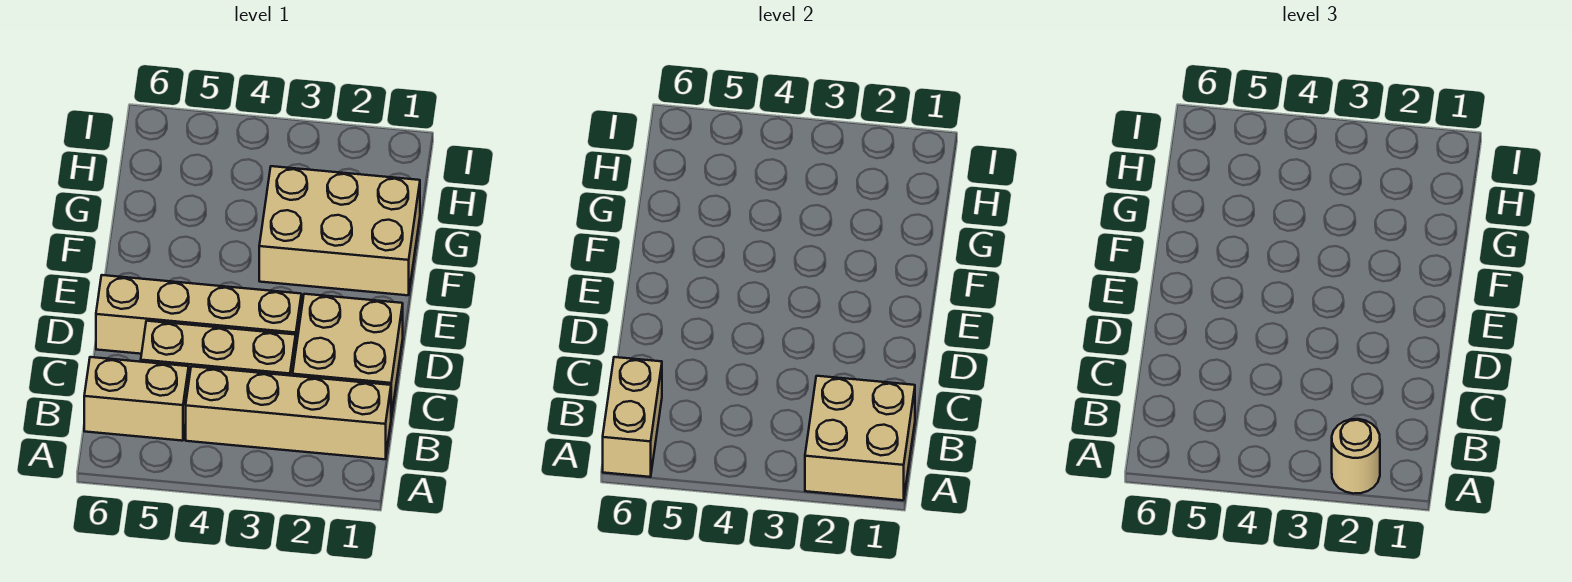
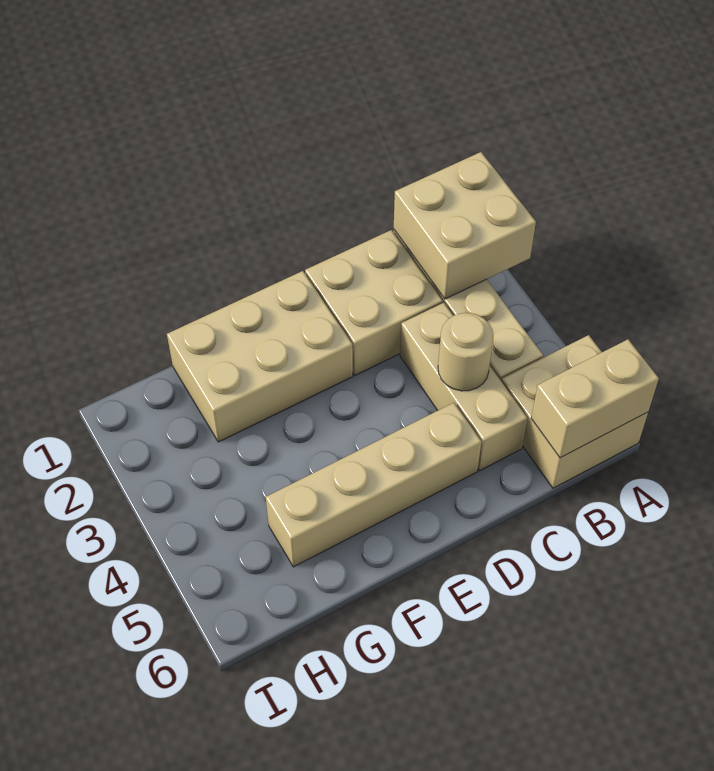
tan round brick A2 level 3 -> tan round brick C4 level 2
tan brick B5:B6 level 1 -> tan brick A5:B6 level 1
tan brick D3:D6 level 1 -> tan brick D5:G5 level 1
tan brick F1:G3 level 1 -> tan brick E1:G2 level 1

